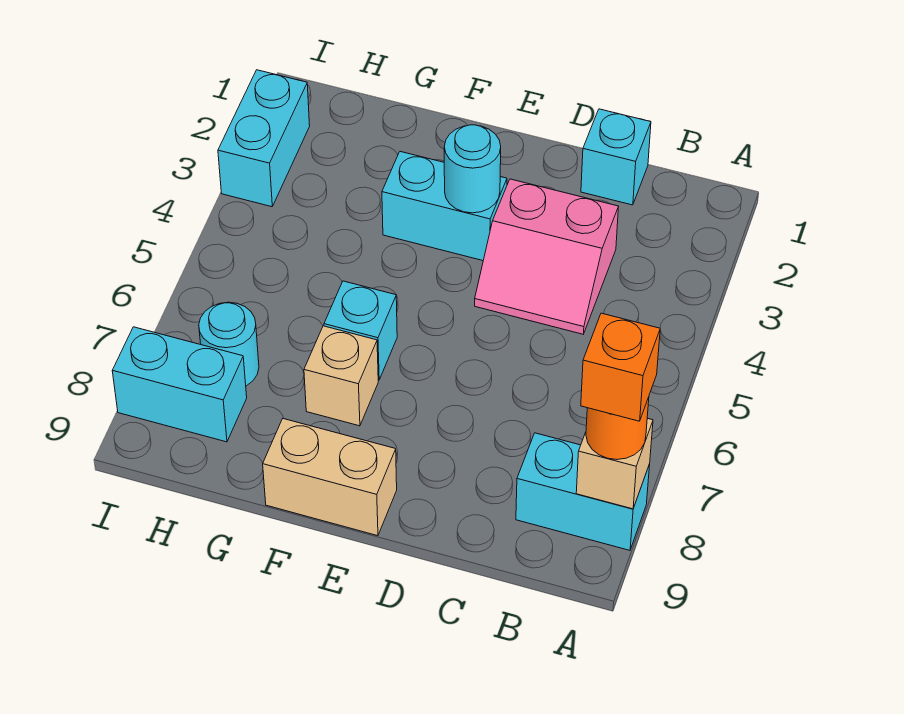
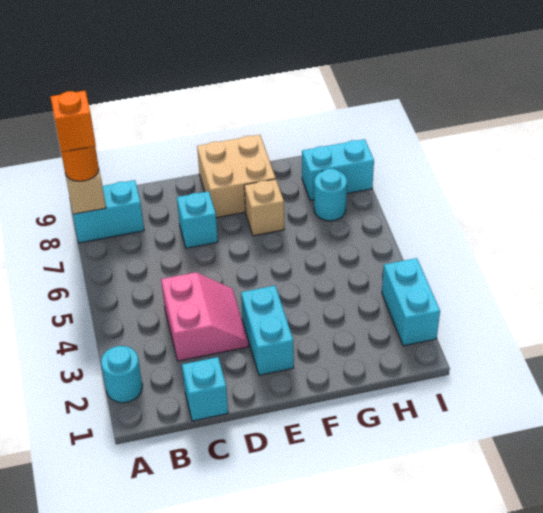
pink slope C3:D4 level 1 top 3 -> pink slope C3:D4 level 1 top C
cyan brick E3:F3 level 1 -> cyan brick E2:E3 level 1
cyan round brick E3 level 2 -> cyan round brick A2 level 1
tan brick E9:F9 level 1 -> tan brick E8:F9 level 1
cyan brick F6 level 1 -> cyan brick D7 level 1

